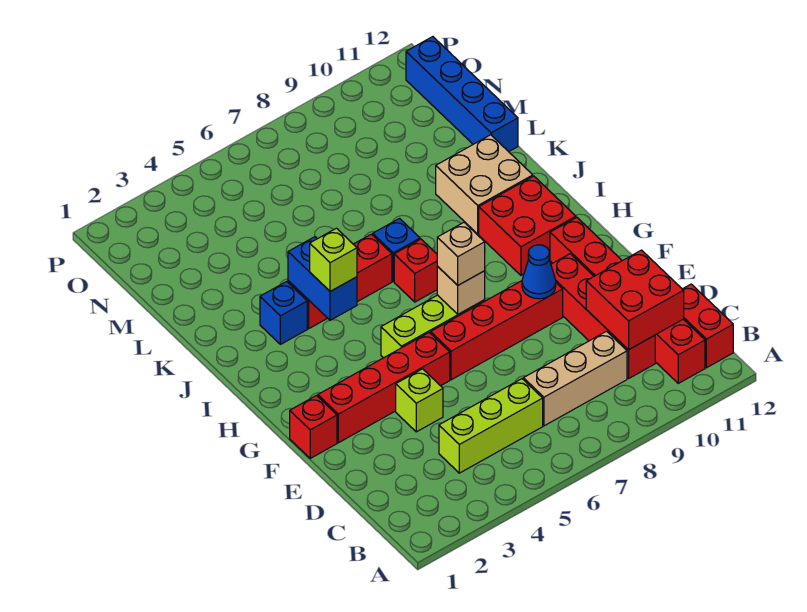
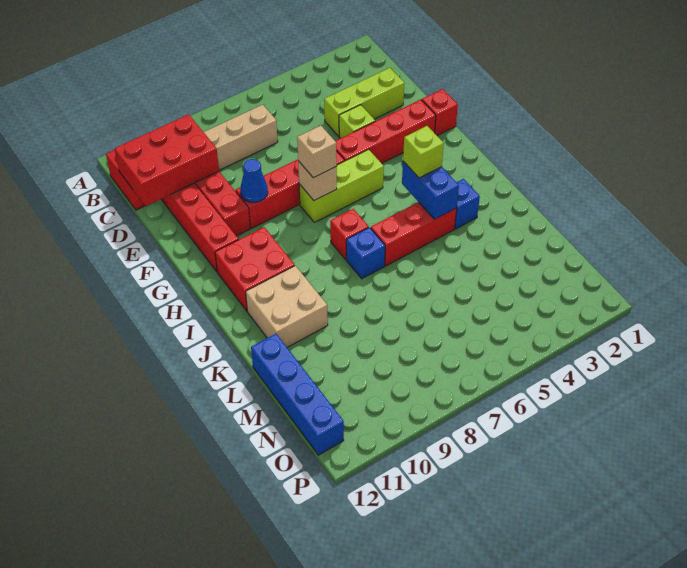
lime brick C4:C6 level 1 -> lime brick D2:D4 level 1
red brick C10:D11 level 2 -> red brick C10:D12 level 2

